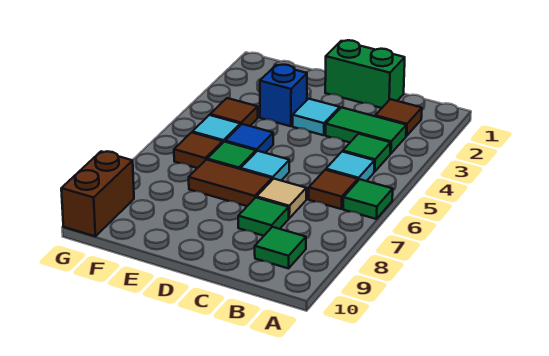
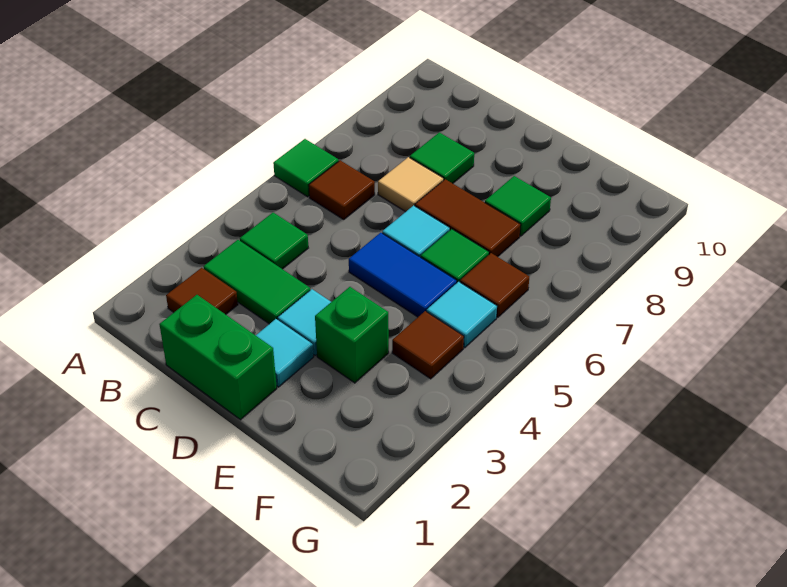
cyan tile B5 level 1 -> cyan tile D2 level 1
green tile B9 level 1 -> green tile E8 level 1
blue brick E3 level 1 -> green brick E3 level 1
blue tile E5 level 1 -> blue tile D5:E5 level 1
brown brick G9:G10 level 1 -> none

